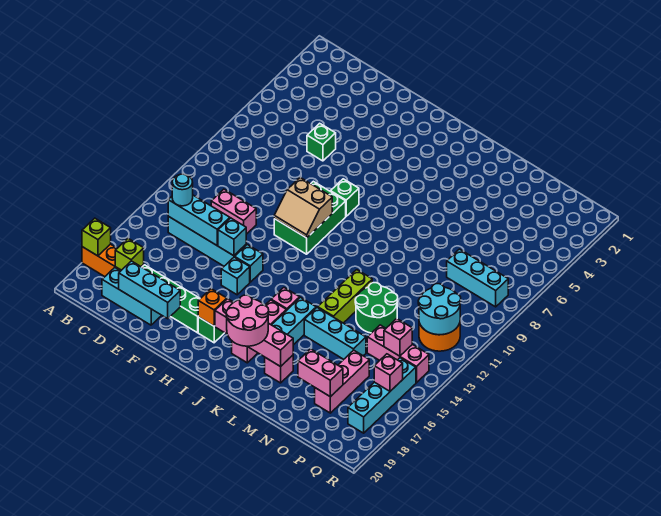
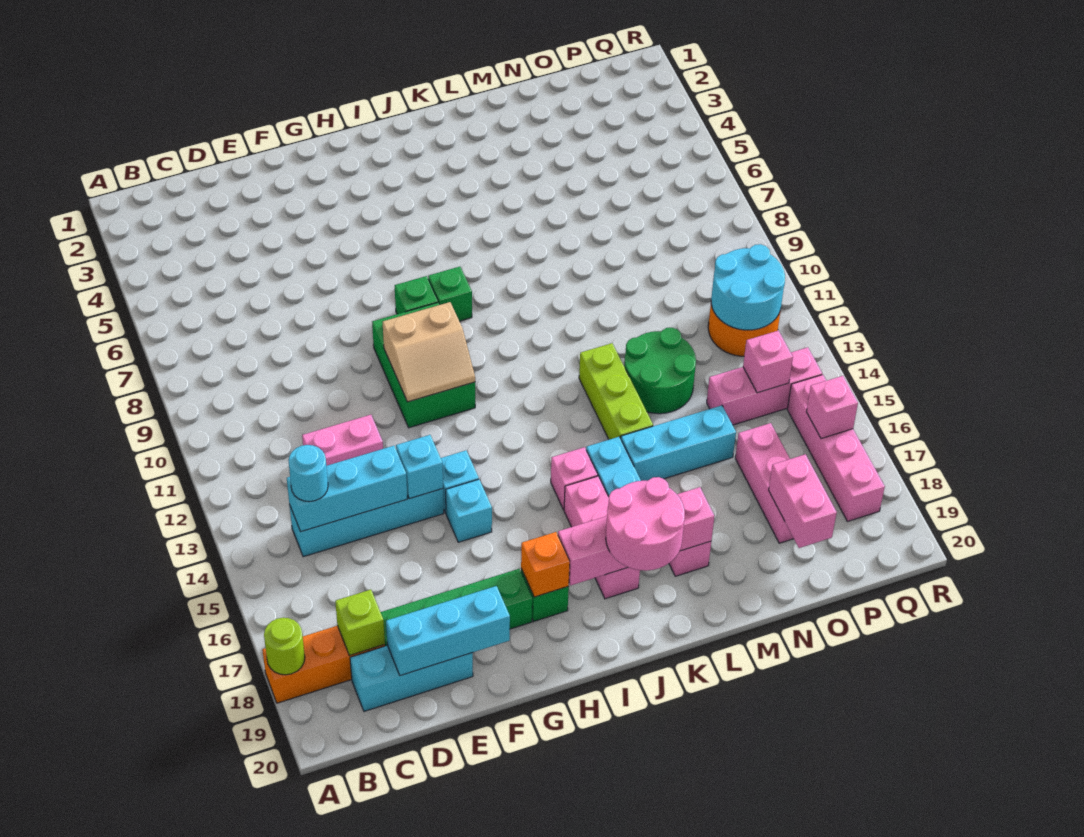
lime brick A18 level 2 -> lime round brick A18 level 2
green brick E6 level 1 -> green brick I8 level 1
pink brick N18:O18 level 2 -> pink brick O18:O19 level 2
cyan brick O8:Q8 level 1 -> none
cyan brick Q15:Q18 level 1 -> pink brick Q15:Q18 level 1

